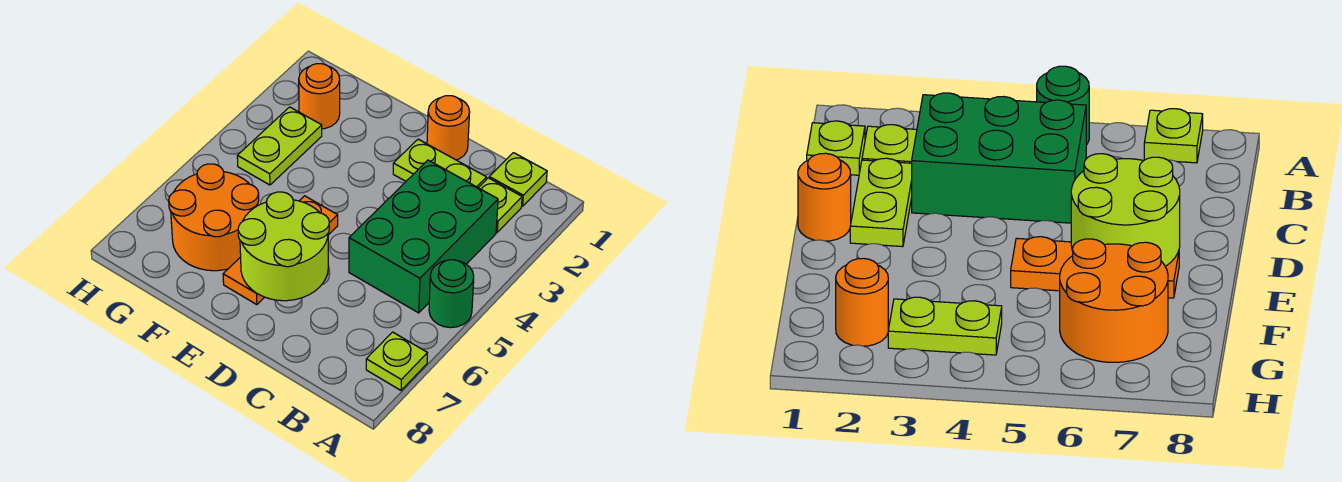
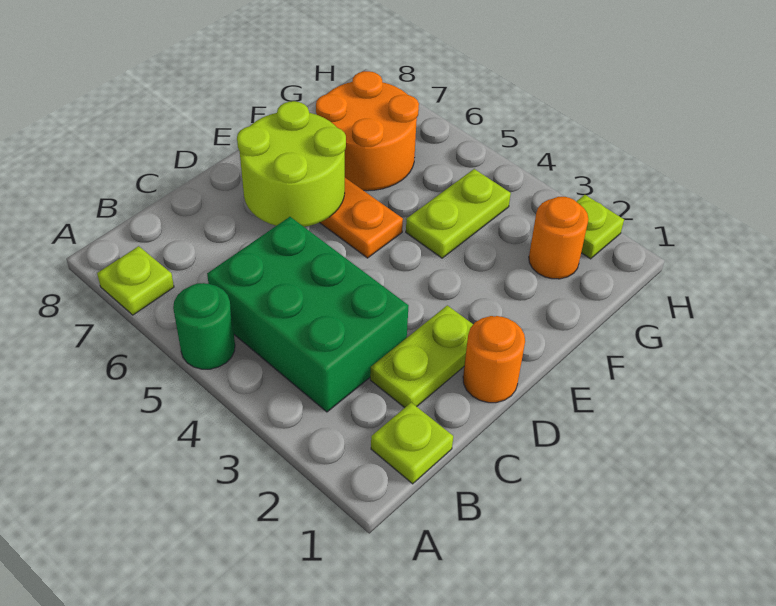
lime plate B2 level 1 -> lime plate H2 level 1
lime plate G3:G4 level 1 -> lime plate F4:G4 level 1

